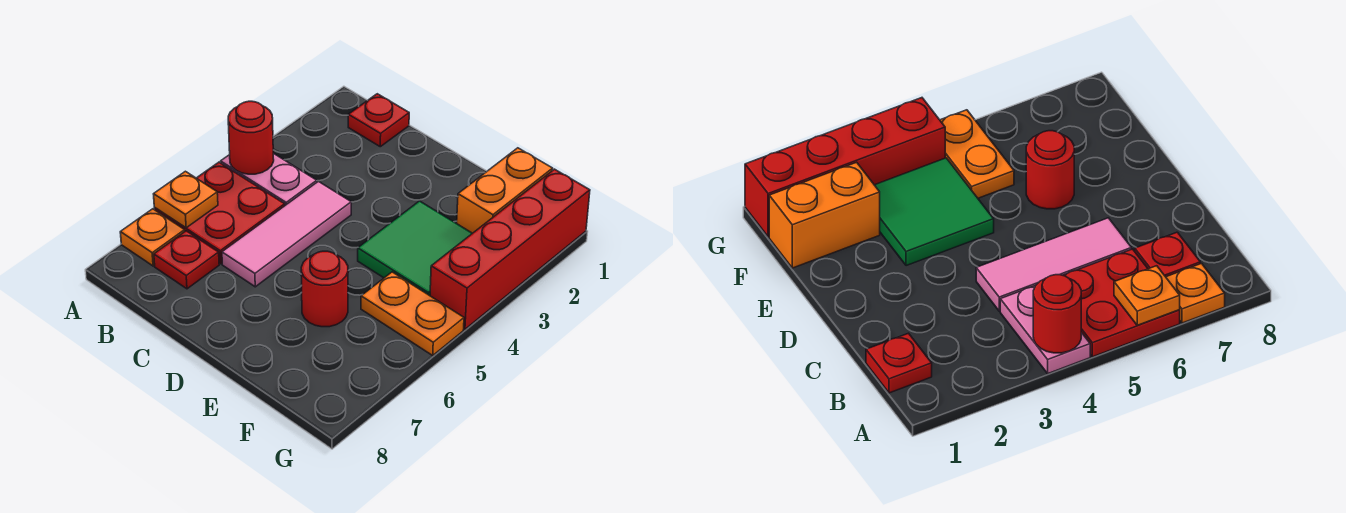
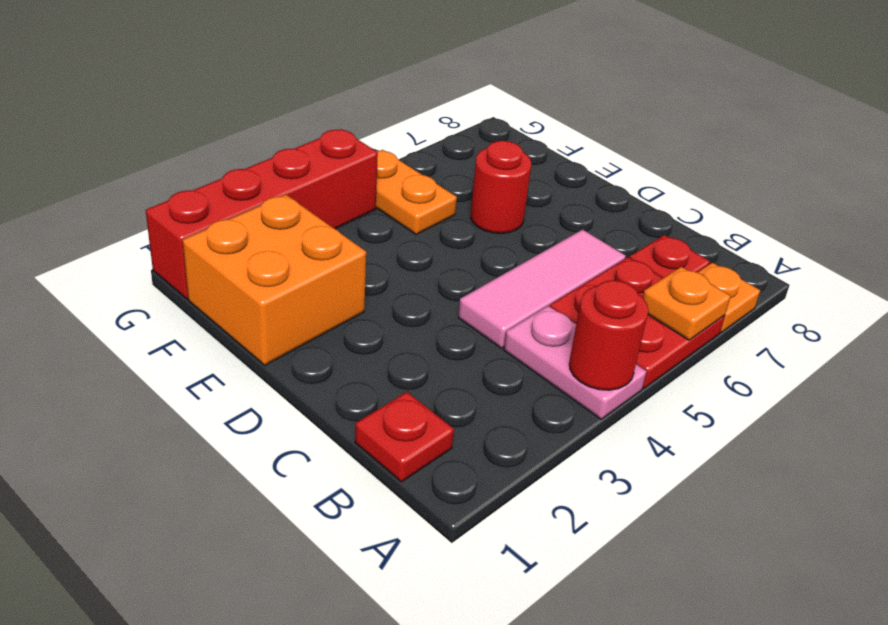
green tile E3:F4 level 1 -> none
orange brick F1:F2 level 1 -> orange brick E1:F2 level 1

